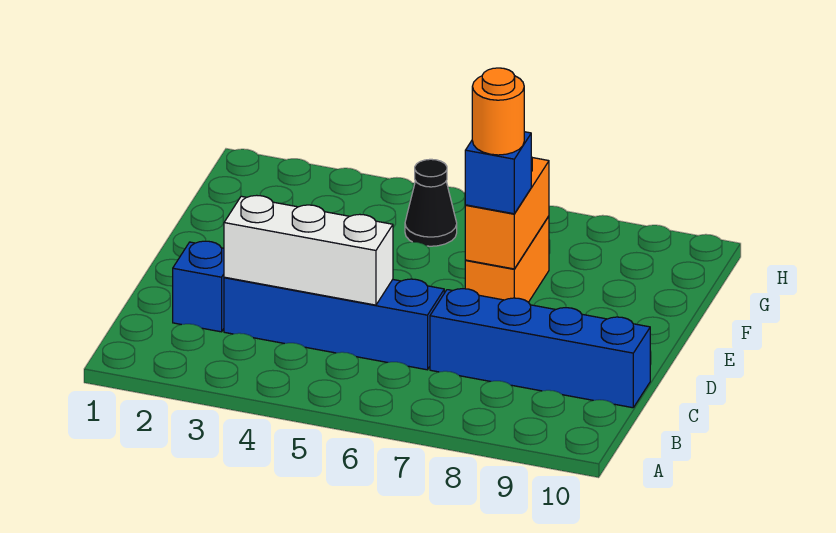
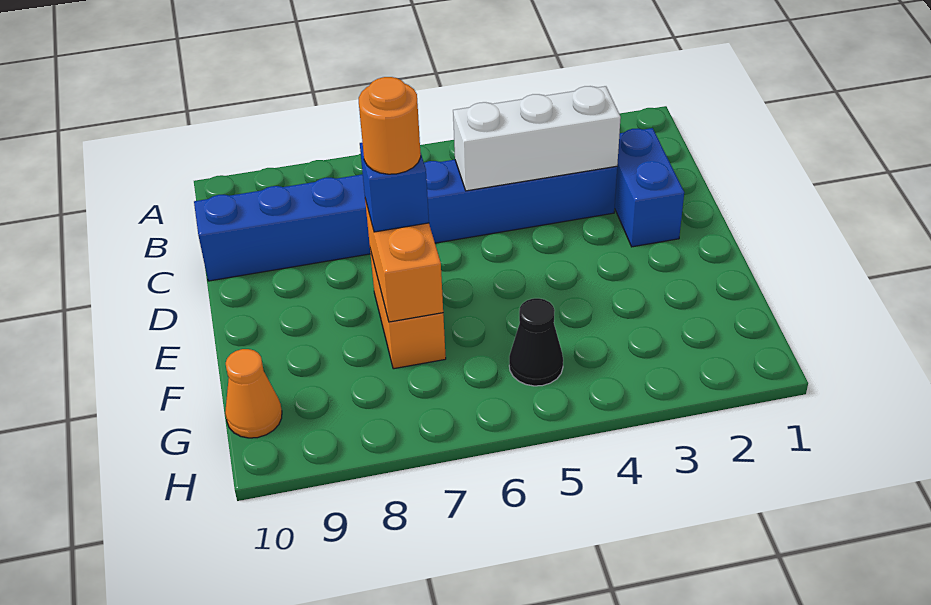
blue brick C2 level 1 -> blue brick C2:D2 level 1
none -> orange cone G10 level 1

